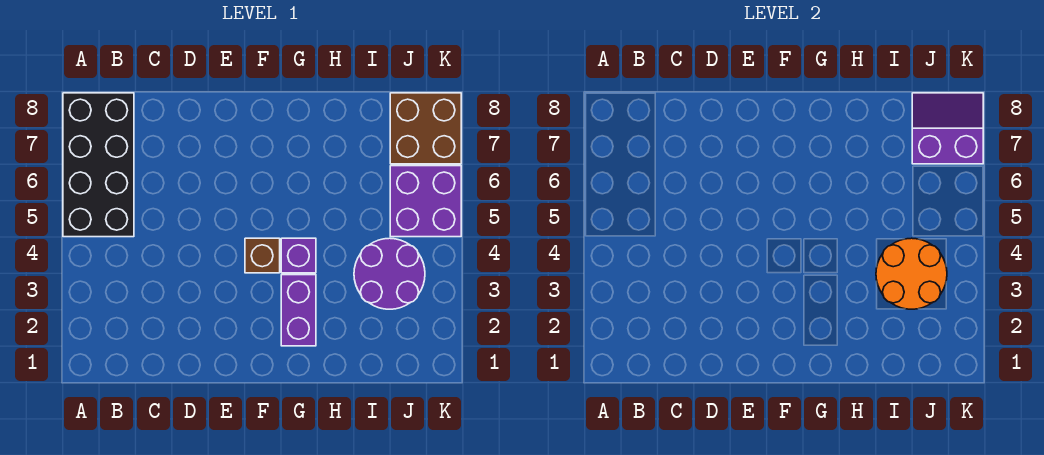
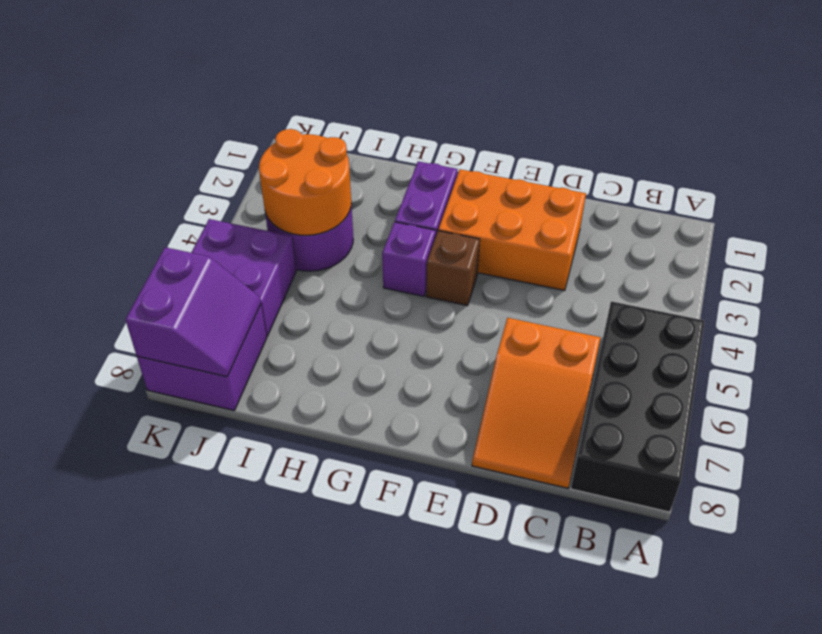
none -> orange slope C6:D8 level 1 top 6
none -> orange brick D2:F3 level 1
brown brick J7:K8 level 1 -> purple brick J7:K8 level 1
purple slope J7:K8 level 2 top 7 -> purple slope J7:K8 level 2 top K

